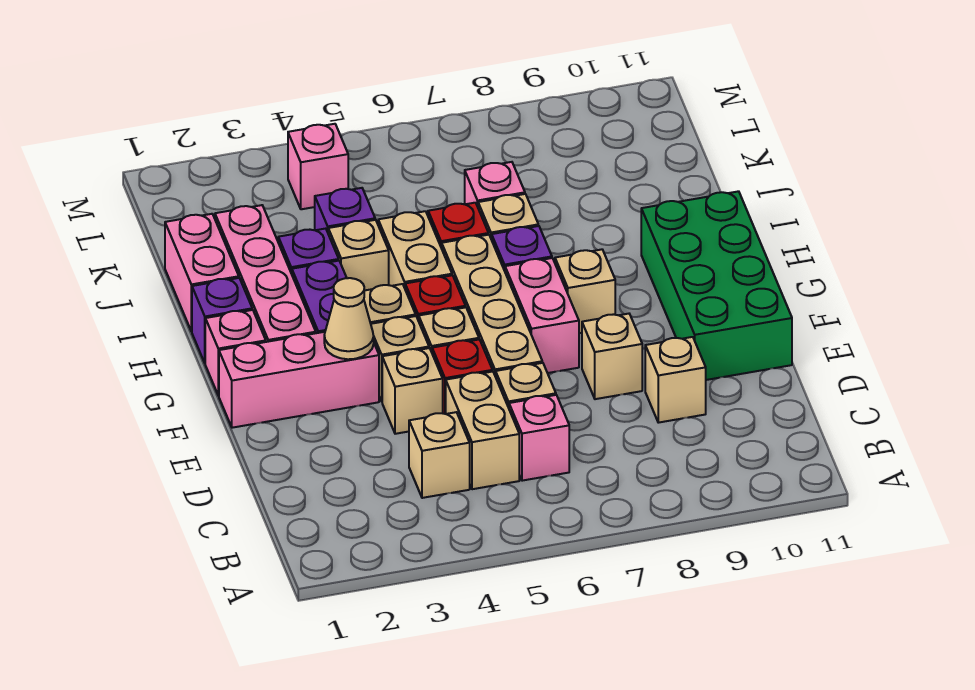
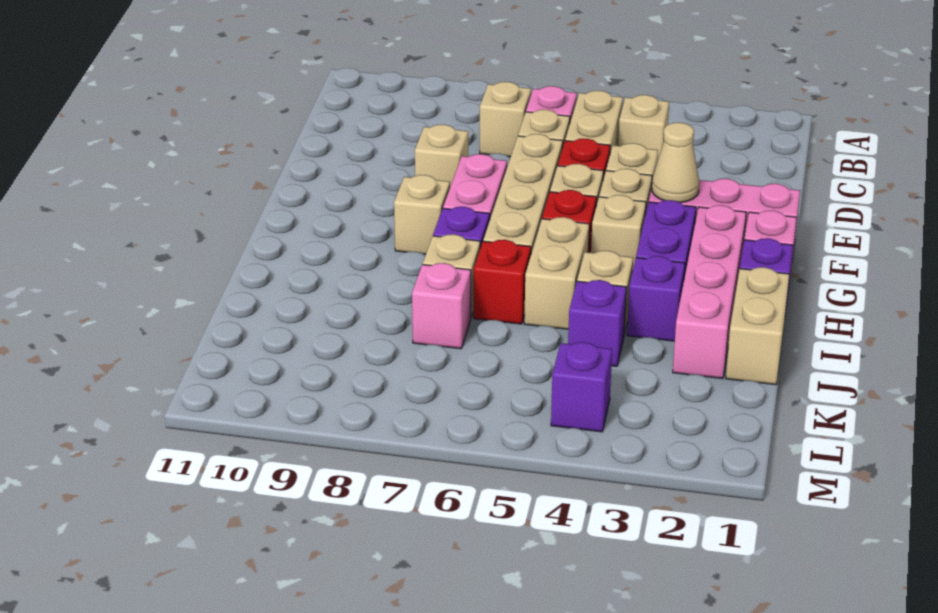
tan brick D9 level 1 -> tan brick C7 level 1
green brick E10:H11 level 1 -> none
pink brick I1:J1 level 1 -> tan brick I1:J1 level 1
pink brick L4 level 1 -> purple brick L4 level 1

